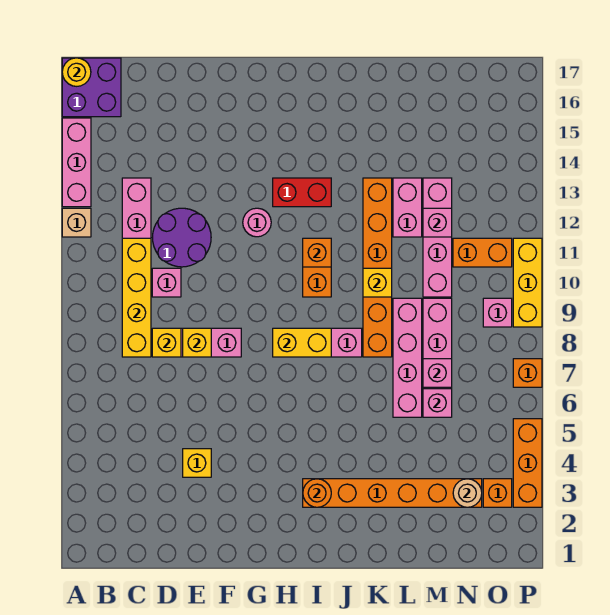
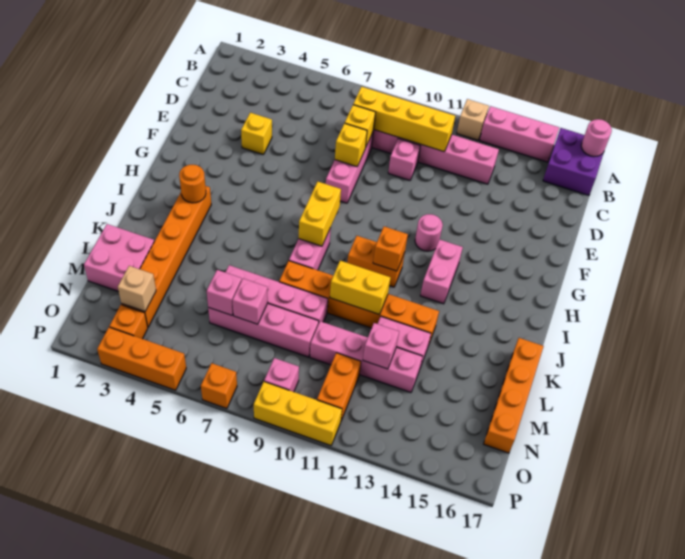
yellow round brick A17 level 2 -> pink round brick A17 level 2
purple round brick D11:E12 level 1 -> none
red brick H13:I13 level 1 -> pink brick H13:I13 level 1
yellow brick K10 level 2 -> yellow brick K10:K11 level 2
none -> orange brick K17:N17 level 1
none -> pink brick L1:M2 level 1
tan round brick N3 level 2 -> tan brick N3 level 2

